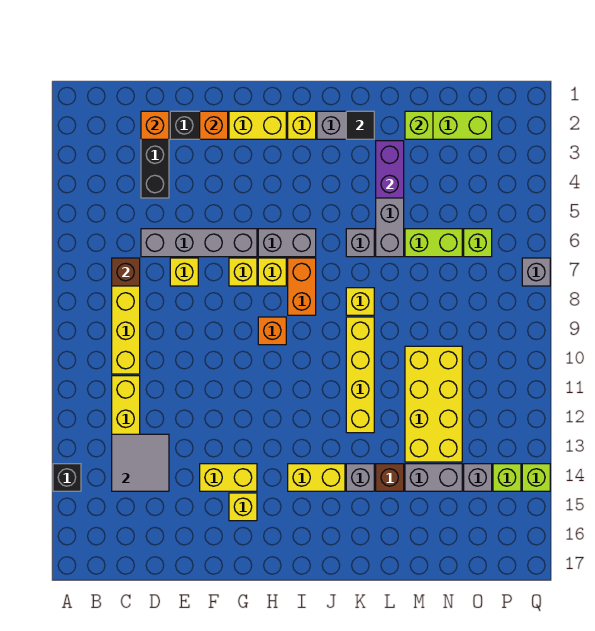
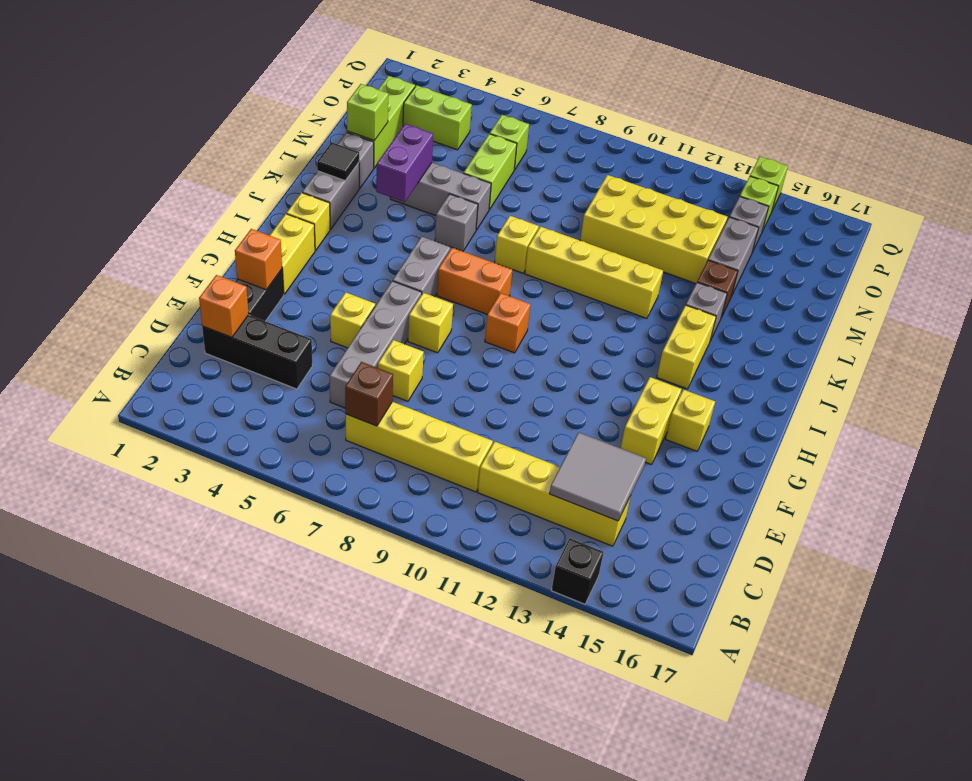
yellow brick H7 level 1 -> yellow brick F5 level 1
purple brick L3:L4 level 2 -> purple brick K4:L4 level 2
none -> lime brick O3:O4 level 1
grey brick Q7 level 1 -> grey brick L2 level 1

